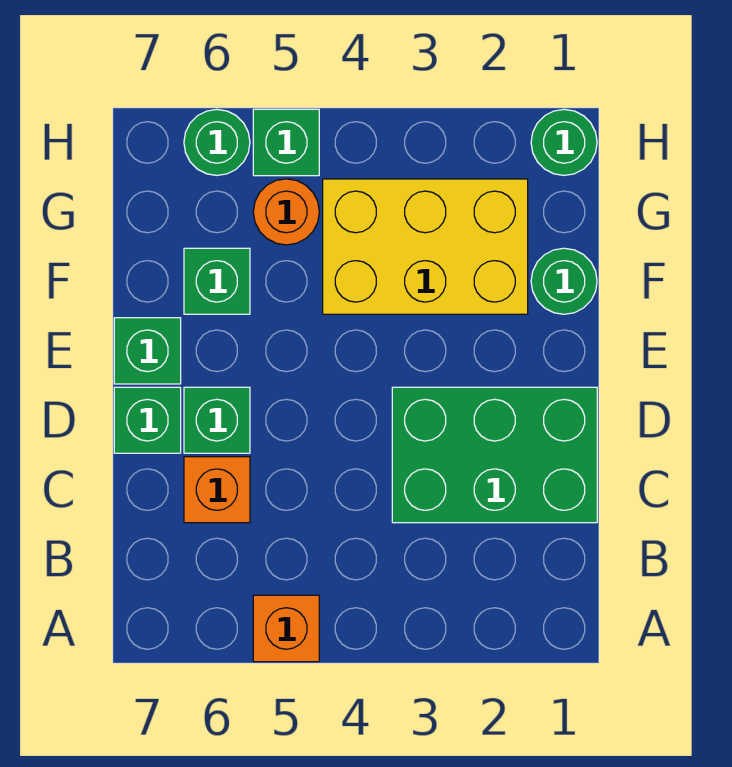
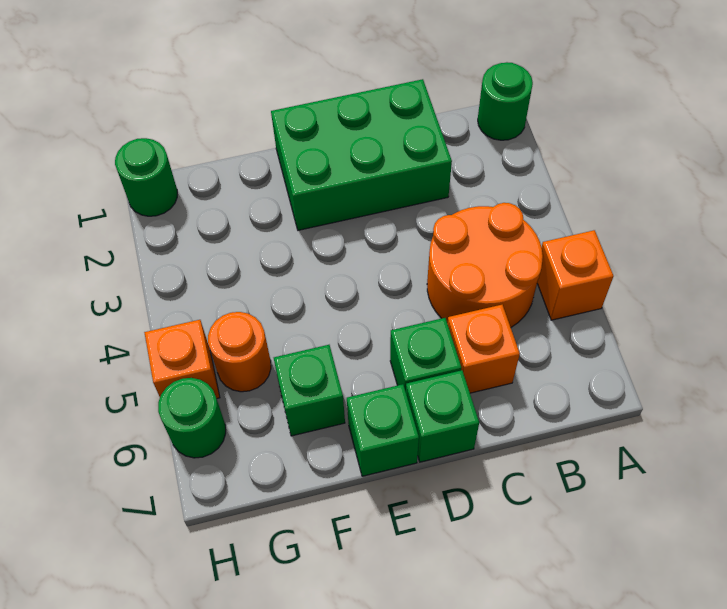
none -> orange round brick B4:C5 level 1
green brick C1:D3 level 1 -> green brick C1:E2 level 1
green round brick F1 level 1 -> green round brick A1 level 1
yellow brick F2:G4 level 1 -> none
green brick H5 level 1 -> orange brick H5 level 1

